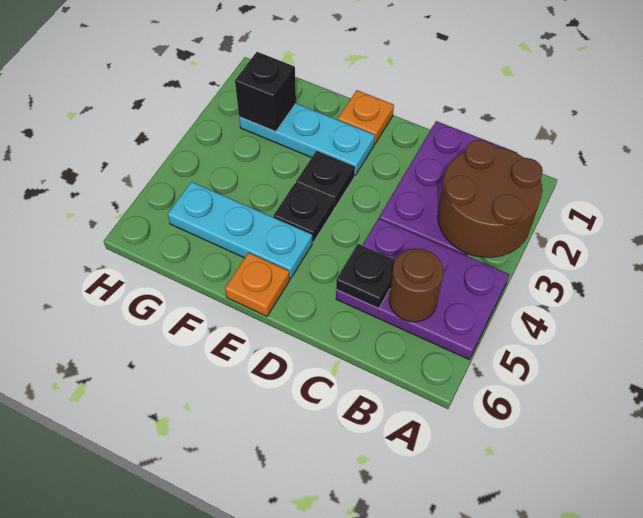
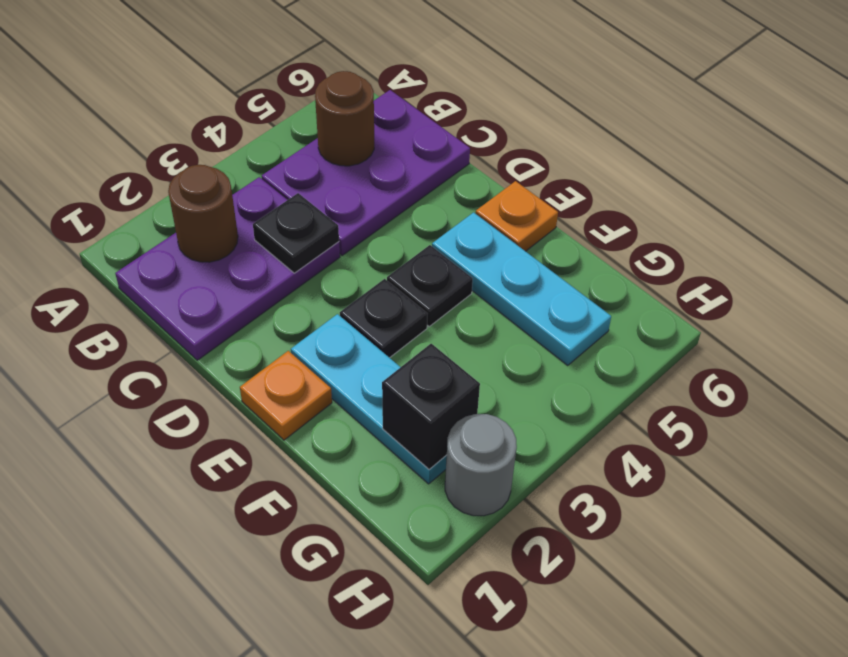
brown round brick A2:B3 level 2 -> brown round brick B2 level 2
purple plate A4:C5 level 1 -> purple plate B4:C6 level 1
black plate C5 level 2 -> black plate C3 level 2
none -> grey round brick H2 level 1

